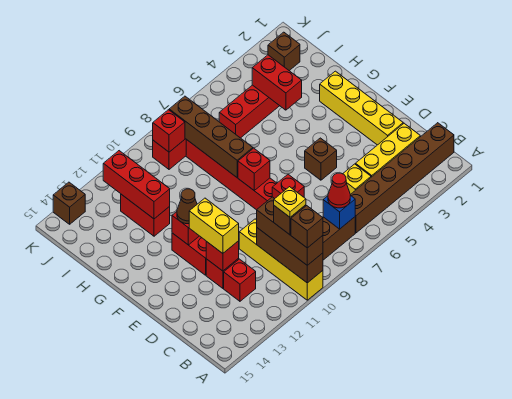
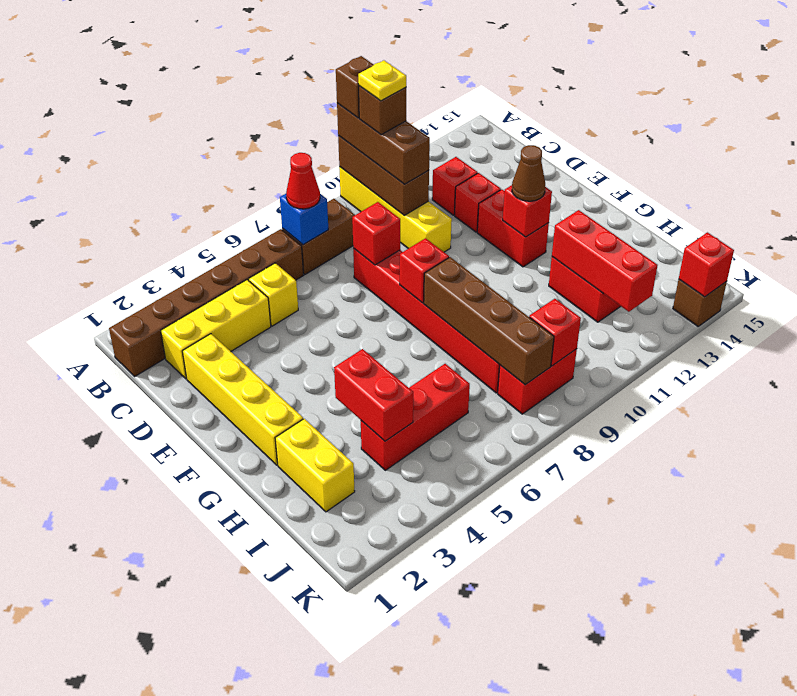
red brick D12 level 2 -> red brick K14 level 2
yellow brick D12:E12 level 3 -> yellow brick H2:I2 level 1
brown brick E5 level 1 -> none
brown brick J2 level 1 -> none

